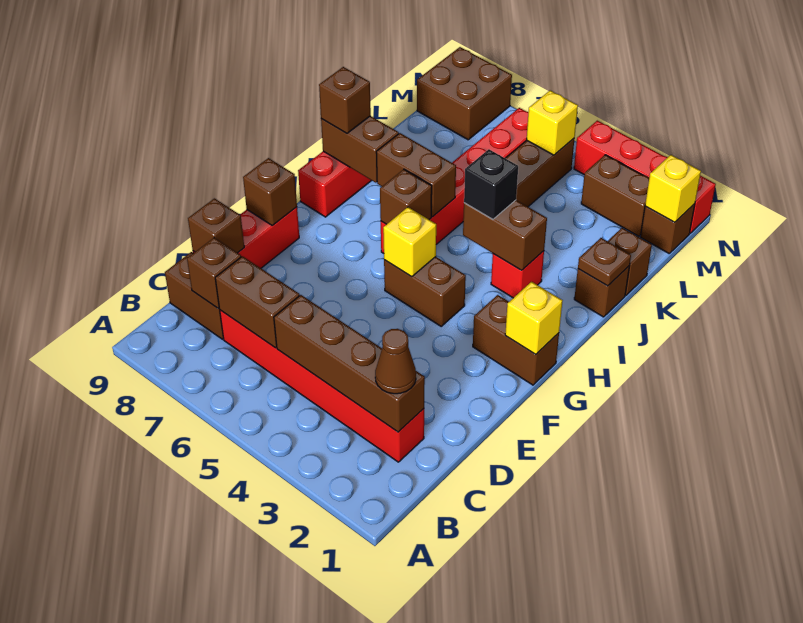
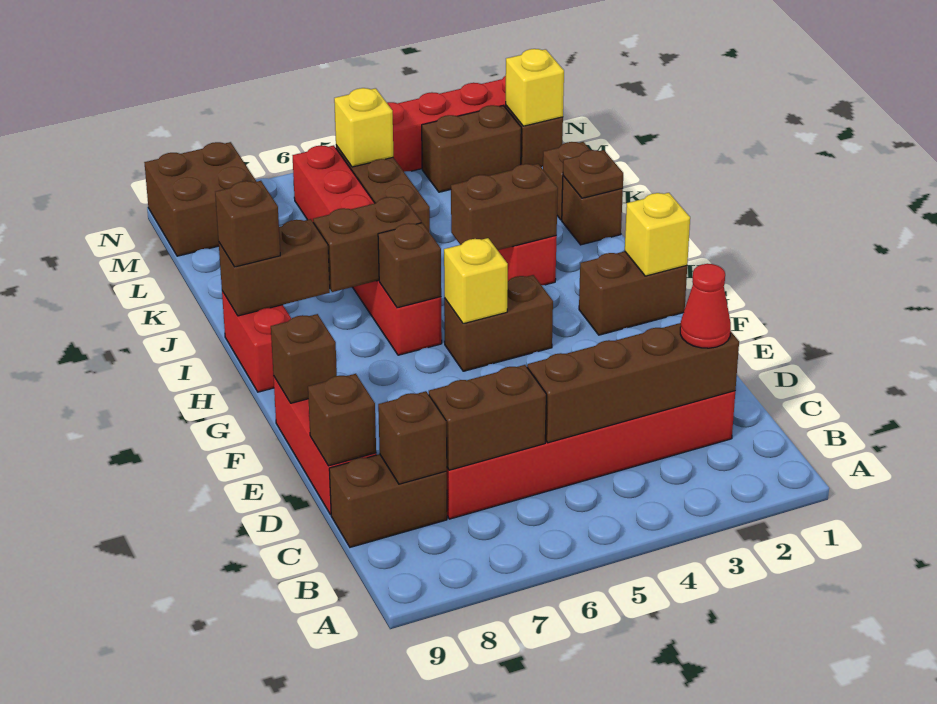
brown cone C2 level 3 -> red cone C2 level 3
black brick I4 level 3 -> none

